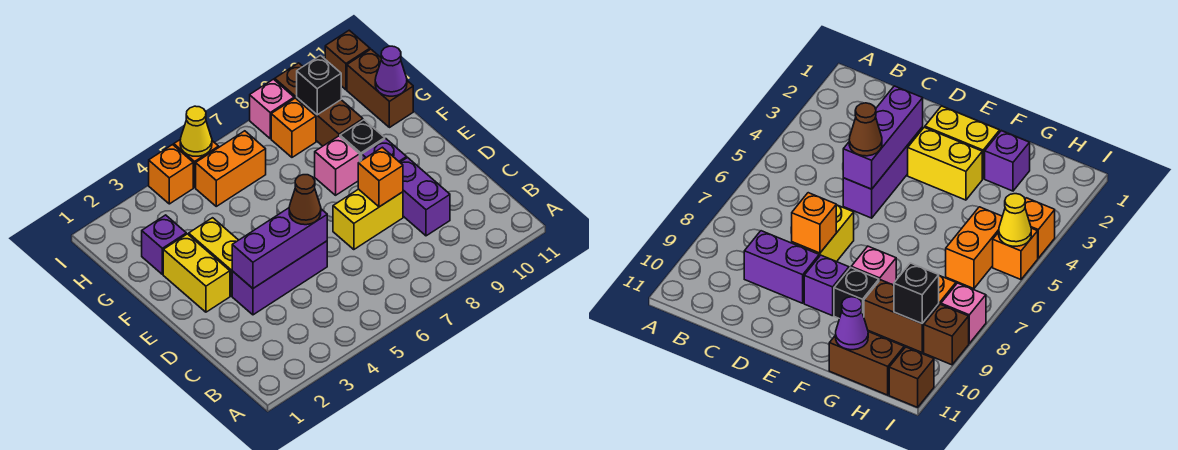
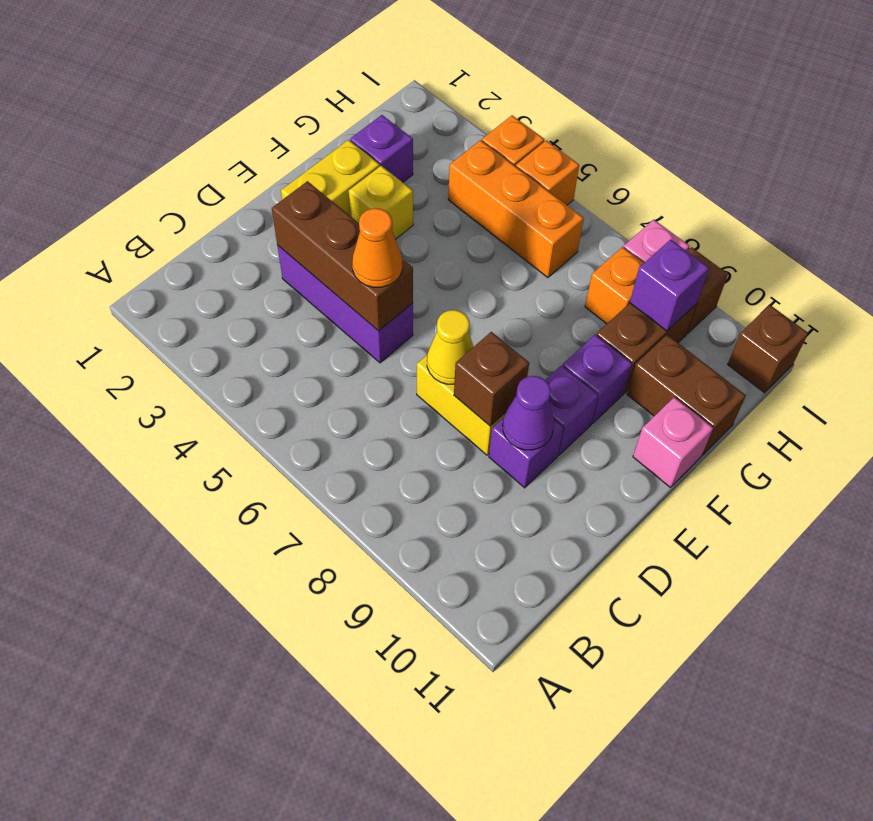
purple brick C9:D9 level 1 -> purple brick D9 level 1
purple brick D3:D5 level 2 -> brown brick D3:D5 level 2
brown cone D5 level 3 -> orange cone D5 level 3
orange brick D8 level 2 -> brown brick D8 level 2
yellow brick E3:F3 level 1 -> yellow brick F3 level 1
pink brick F8 level 1 -> pink brick F11 level 1
black brick F9 level 1 -> purple brick F9 level 1
brown brick G11:H11 level 1 -> brown brick G10:G11 level 1
purple cone G11 level 2 -> purple cone D9 level 2
orange brick H5:H6 level 1 -> orange brick H4:H6 level 1
black brick H9 level 2 -> purple brick H9 level 2
yellow cone I5 level 2 -> yellow cone D7 level 2

